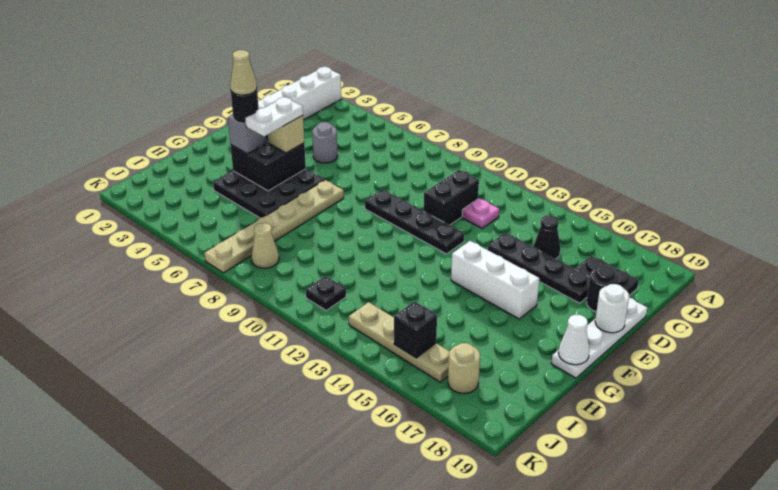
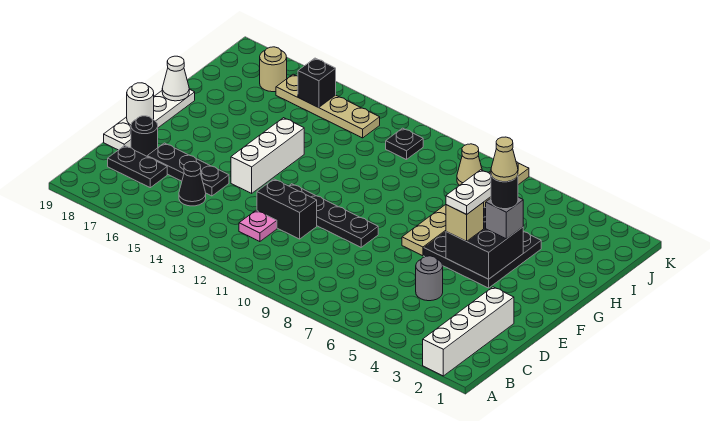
black brick C11:D11 level 1 -> black brick D11:D12 level 1
black plate D14:D17 level 1 -> black plate D15:D17 level 1
white brick F14:F16 level 1 -> white brick E14:G14 level 1

